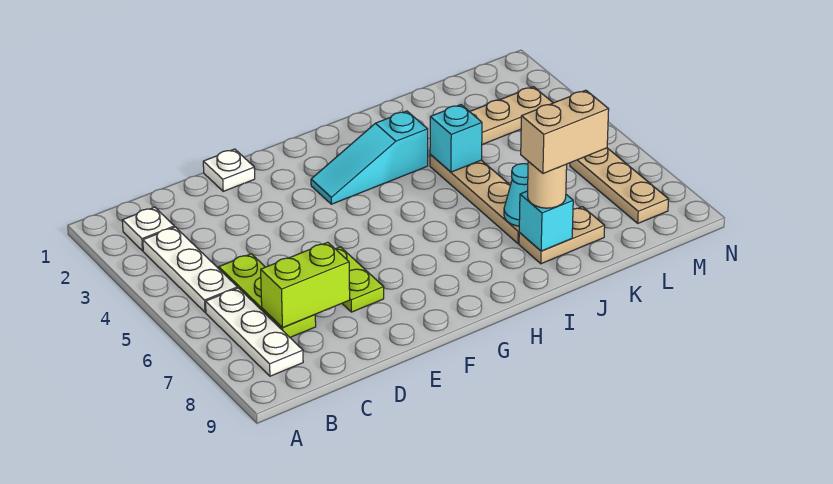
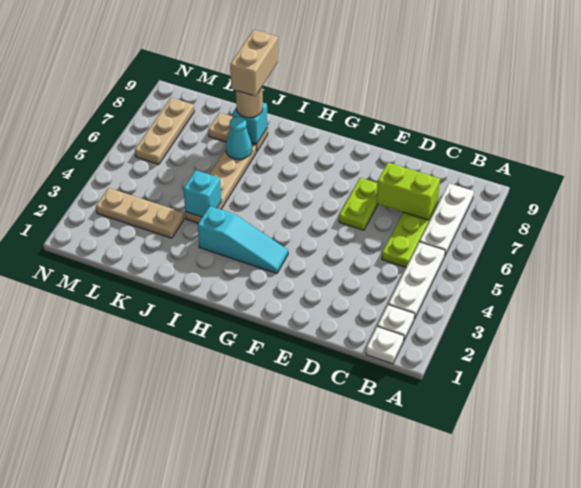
white plate E1 level 1 -> white plate B1 level 1
tan brick J8:K8 level 4 -> tan brick J8:J9 level 4

